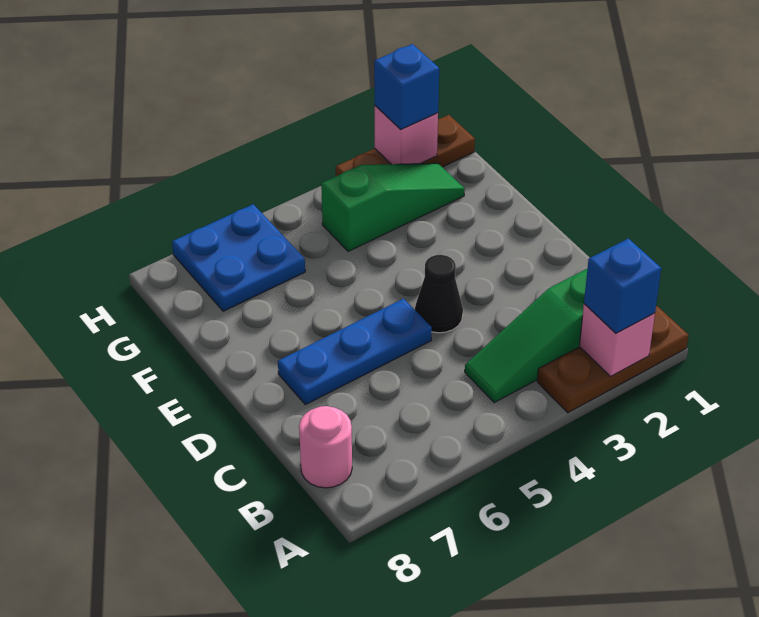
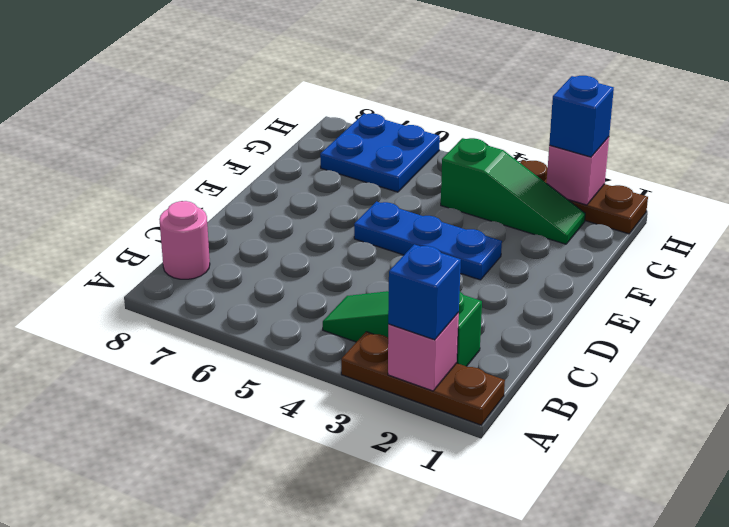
black cone D4 level 1 -> none
blue plate D5:D7 level 1 -> blue plate E3:E5 level 1

